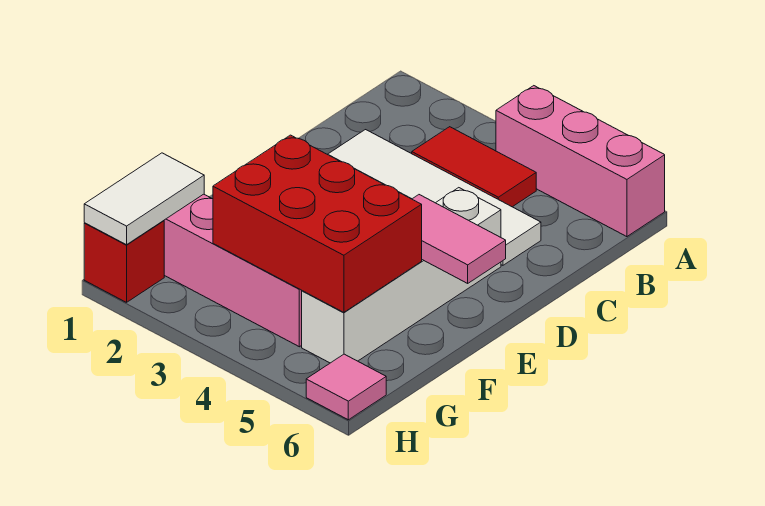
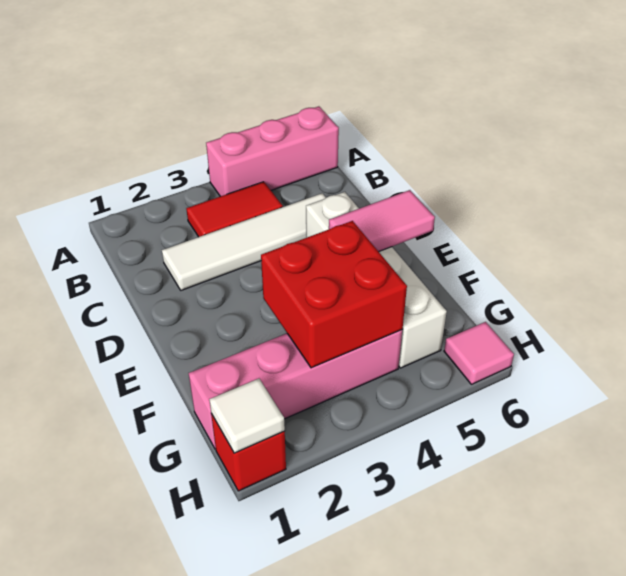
red brick F3:G5 level 2 -> red brick F3:G4 level 2
white tile G1:H1 level 2 -> white tile H1 level 2

